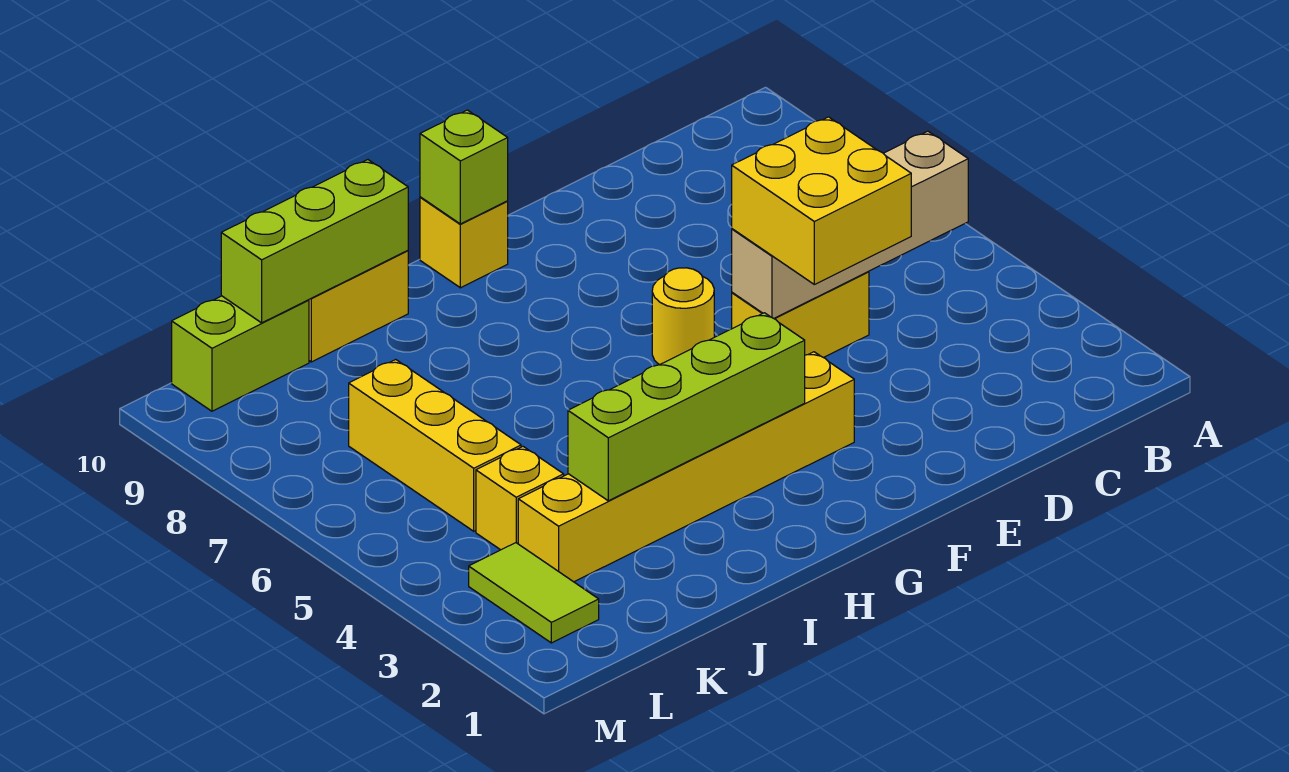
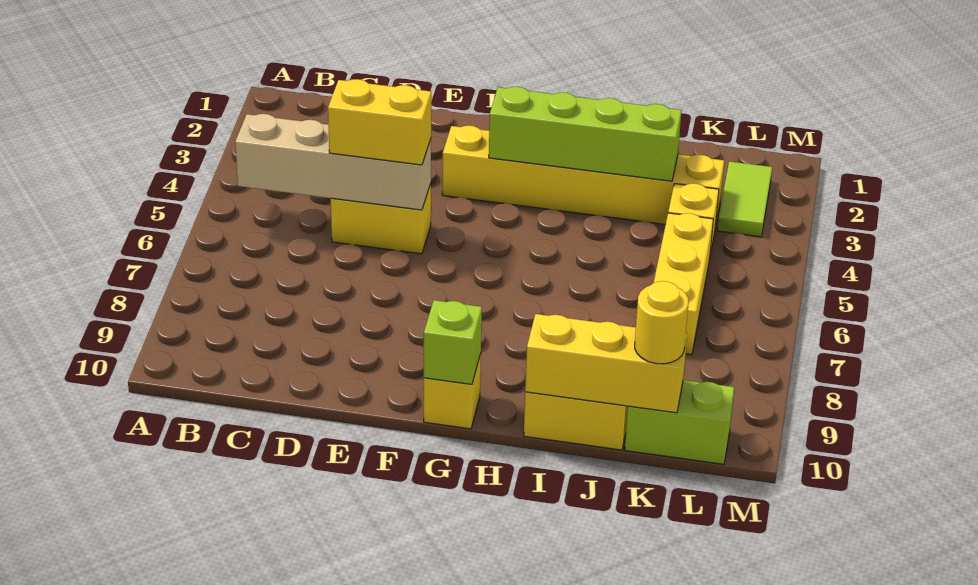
yellow brick D4:E5 level 3 -> yellow brick D5:E5 level 3
yellow round brick F6 level 1 -> yellow round brick K10 level 3
lime brick I10:K10 level 2 -> yellow brick I10:K10 level 2

